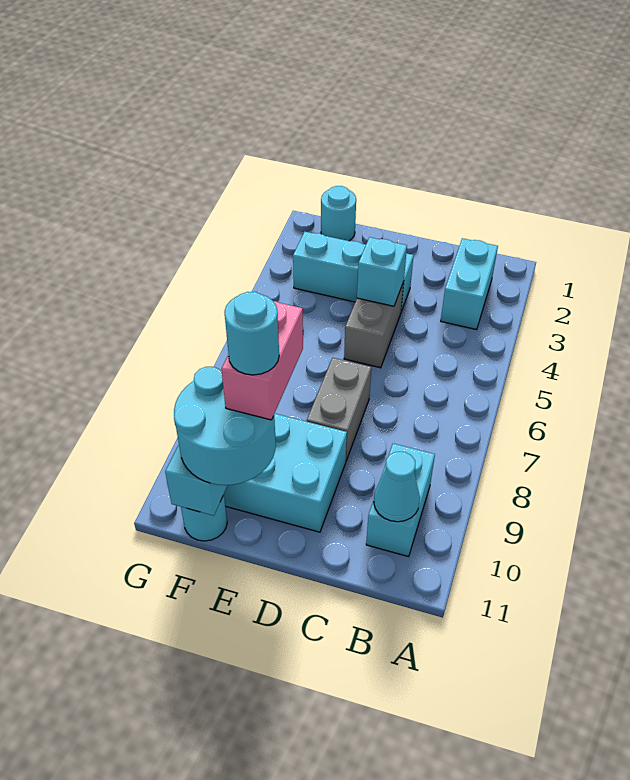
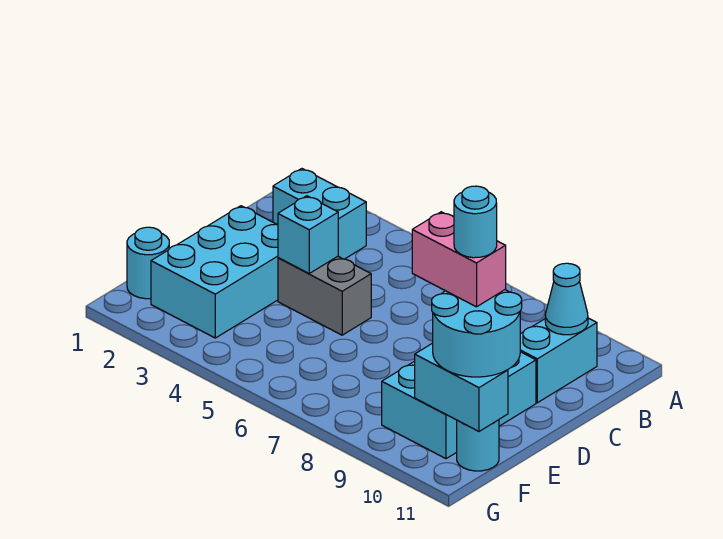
cyan brick B9:B10 level 1 -> cyan brick B10:C10 level 1
cyan brick D3:F3 level 1 -> cyan brick D2:F3 level 1
grey brick D7:D8 level 1 -> none

